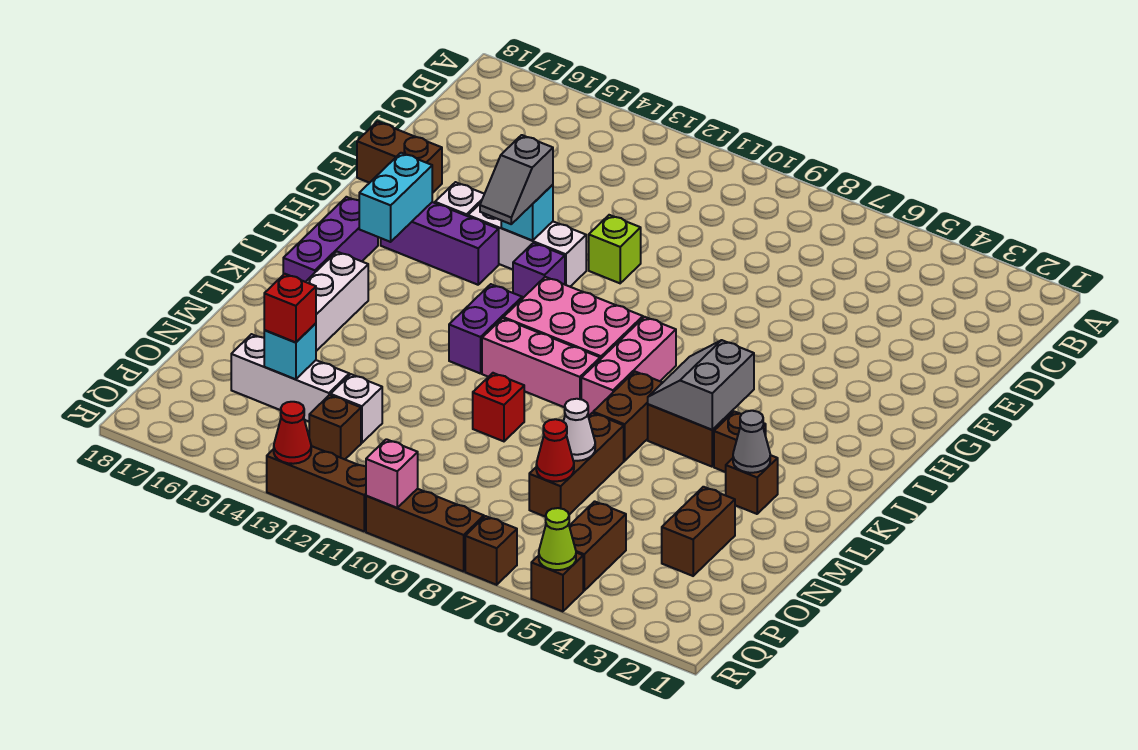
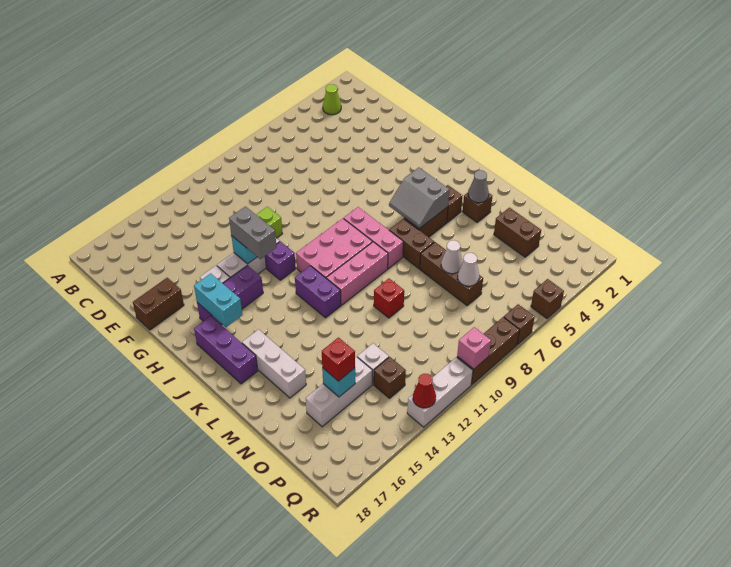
grey slope G13:H13 level 3 top G -> grey brick G13:H13 level 3
red cone O7 level 2 -> white cone O7 level 2
brown brick P5:Q5 level 1 -> none
lime cone R5 level 2 -> lime cone B3 level 1
brown brick R11:R13 level 1 -> white brick R11:R13 level 1

